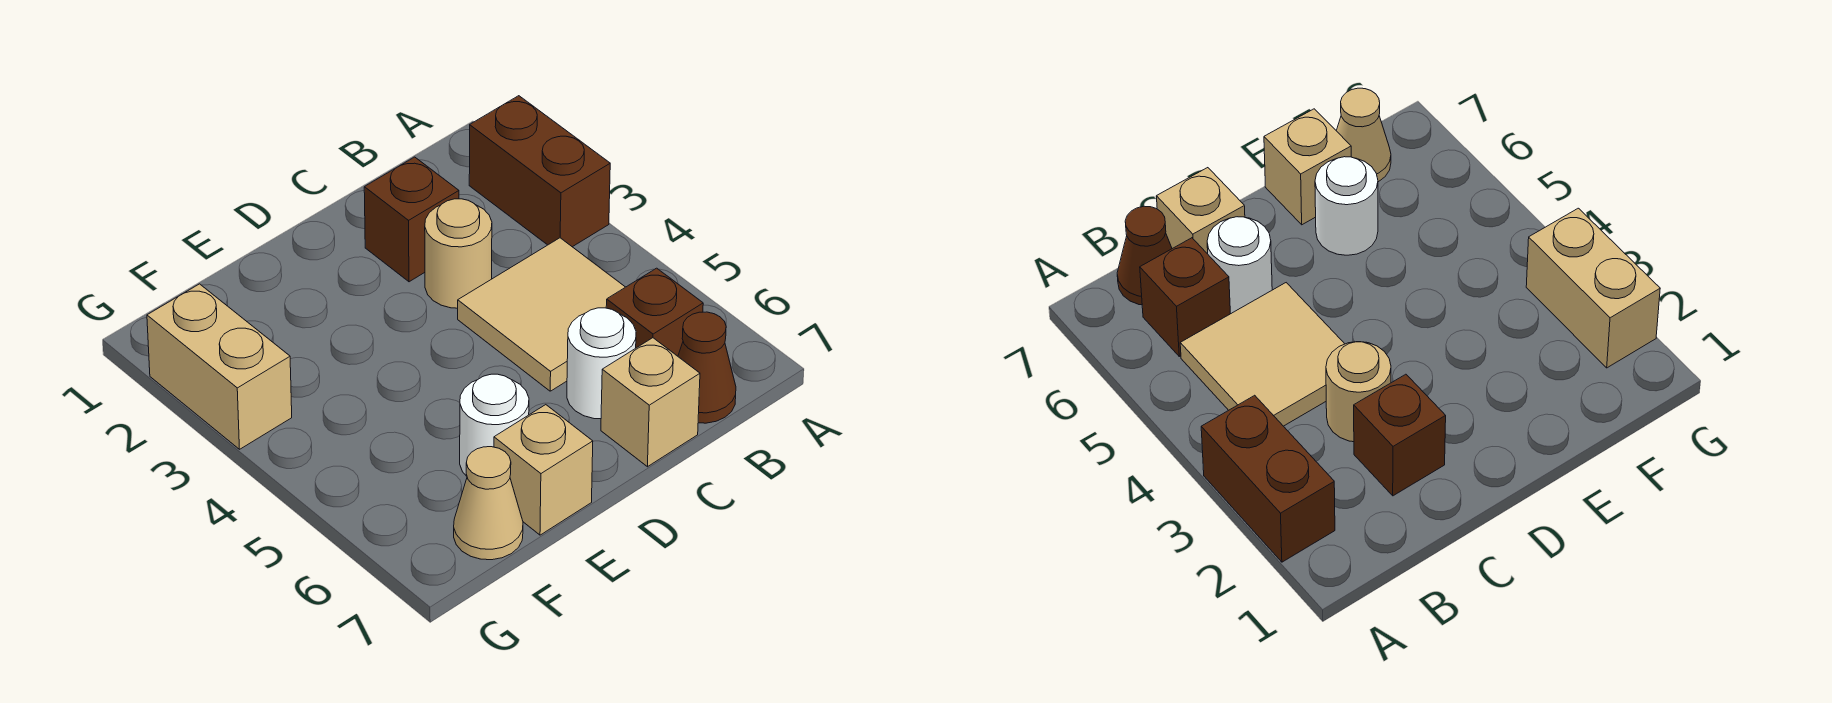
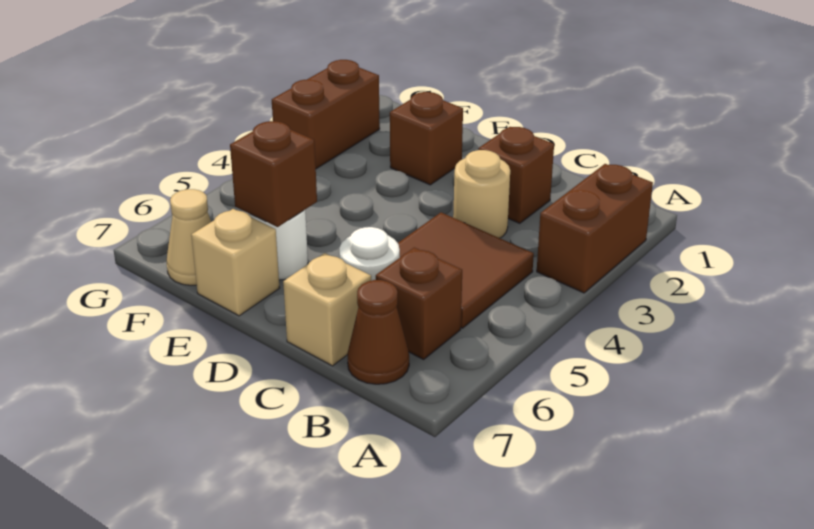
tan tile B4:C5 level 1 -> brown tile B4:C5 level 1
none -> brown brick E2 level 1
none -> brown brick E6 level 2
tan brick G2:G3 level 1 -> brown brick G2:G3 level 1

